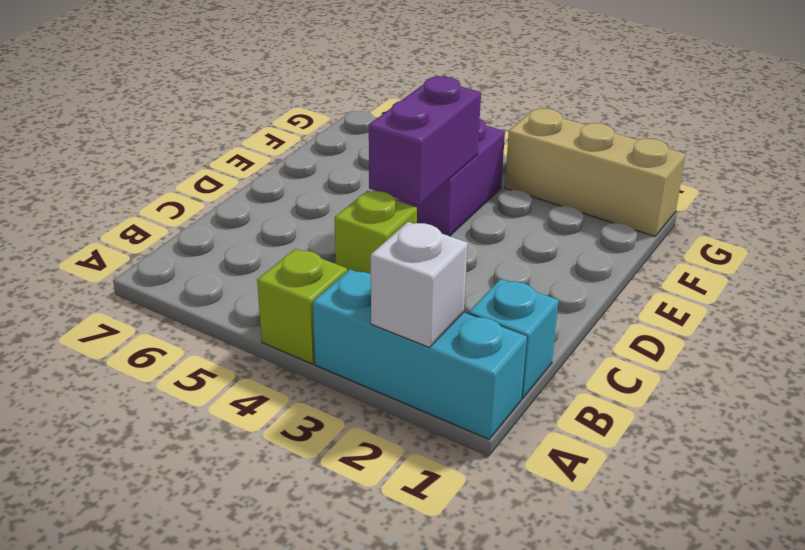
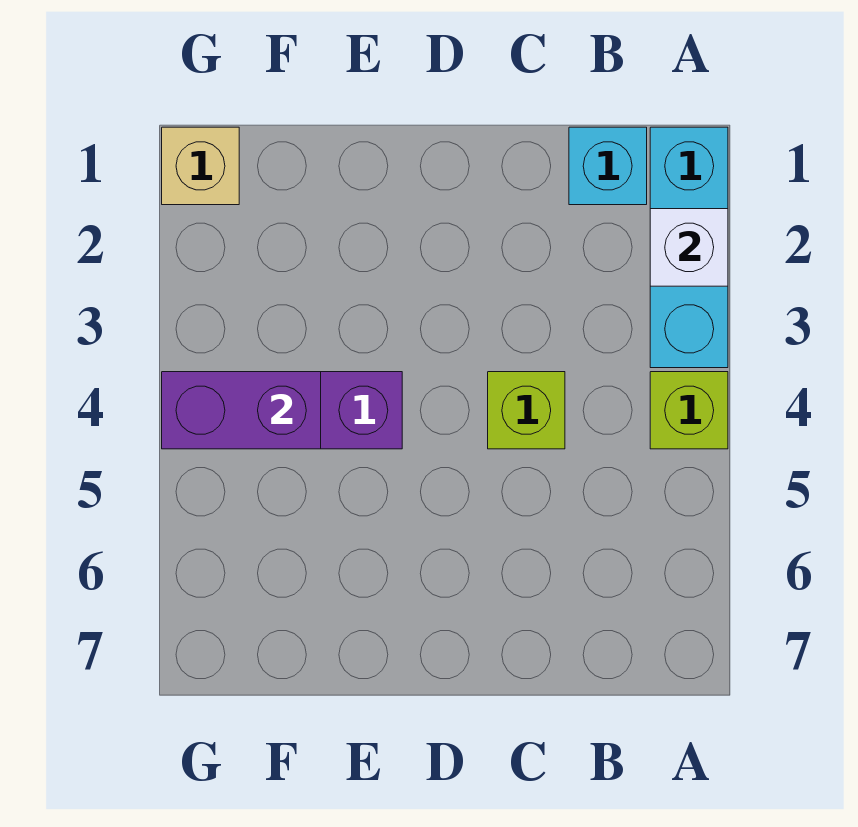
purple brick D4:E4 level 2 -> purple brick F4:G4 level 2
tan brick G1:G3 level 1 -> tan brick G1 level 1

